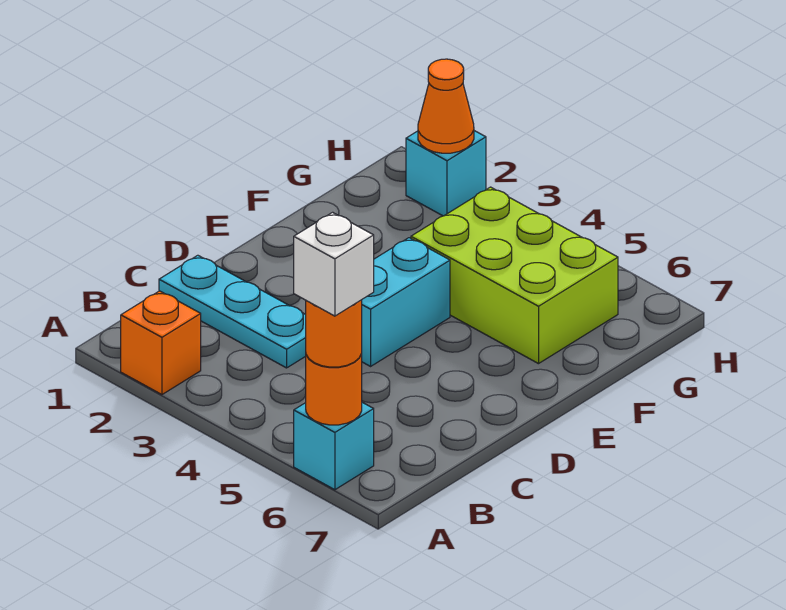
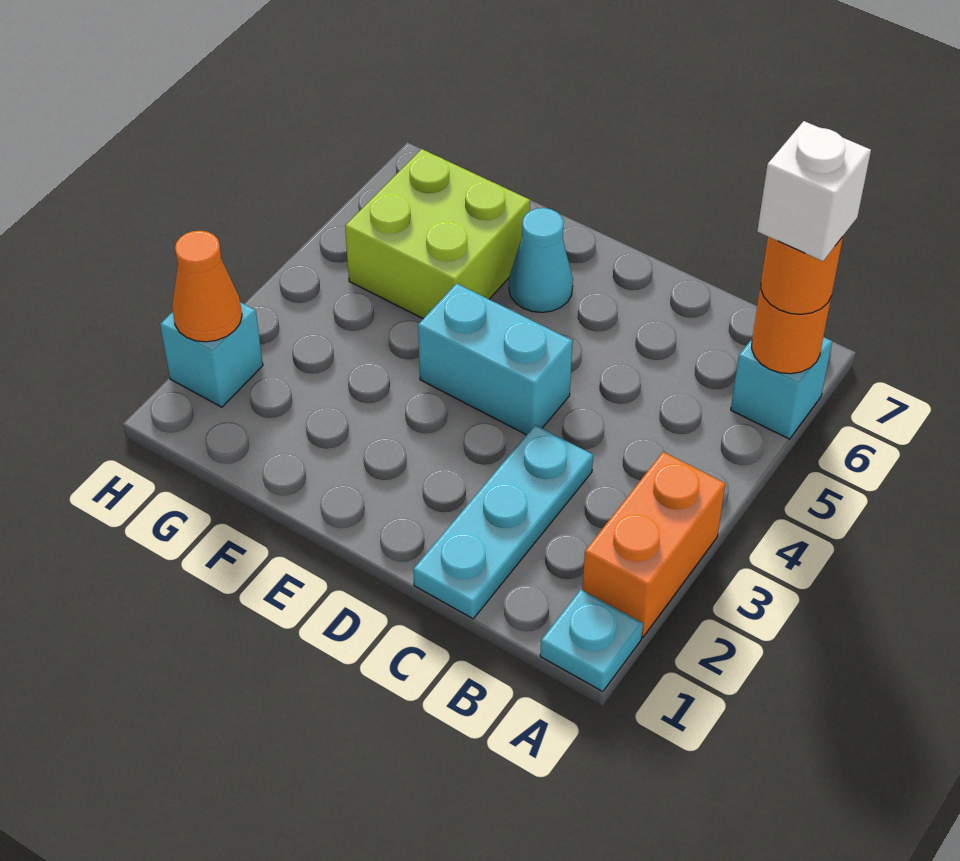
none -> cyan plate A1 level 1
orange brick A2 level 1 -> orange brick A2:A3 level 1
none -> cyan cone E6 level 1
lime brick F4:G6 level 1 -> lime brick F5:G6 level 1

